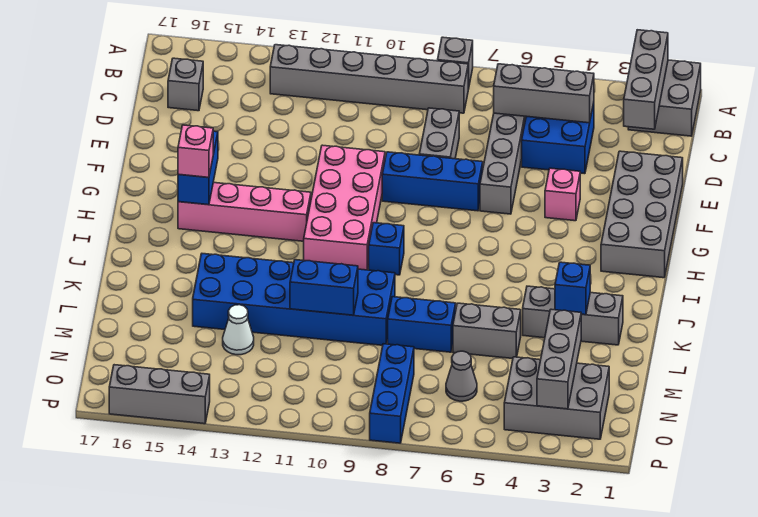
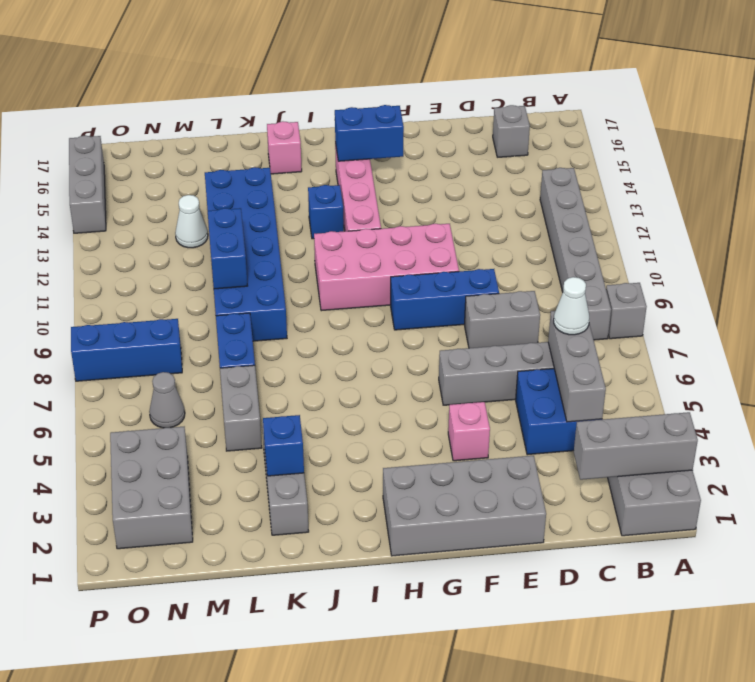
none -> white cone C6 level 3
blue brick F7:F9 level 1 -> blue brick E9:G9 level 1
pink brick H15 level 3 -> pink brick J16 level 1
blue brick I9 level 1 -> blue brick I13 level 1
grey brick M3:O3 level 2 -> none

